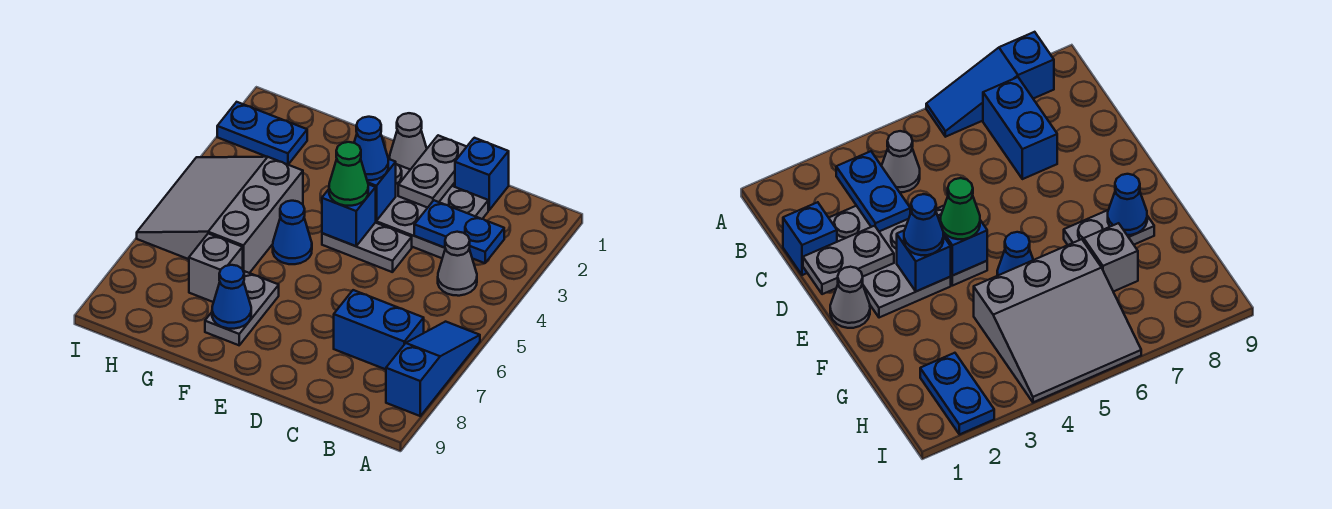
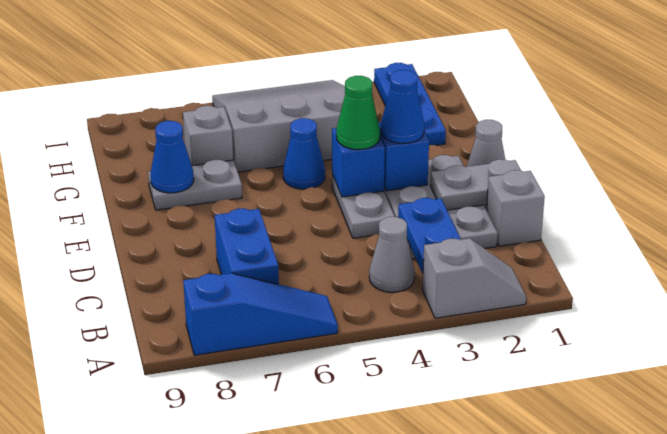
none -> grey slope A2:A3 level 1 top 3
blue brick C1 level 1 -> grey brick C1 level 1
blue plate H2:I2 level 1 -> blue plate G2:I2 level 1

